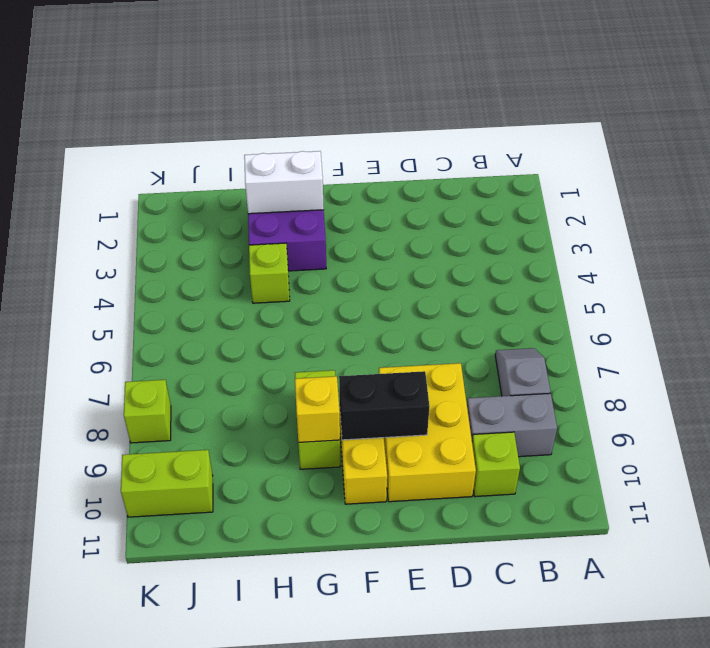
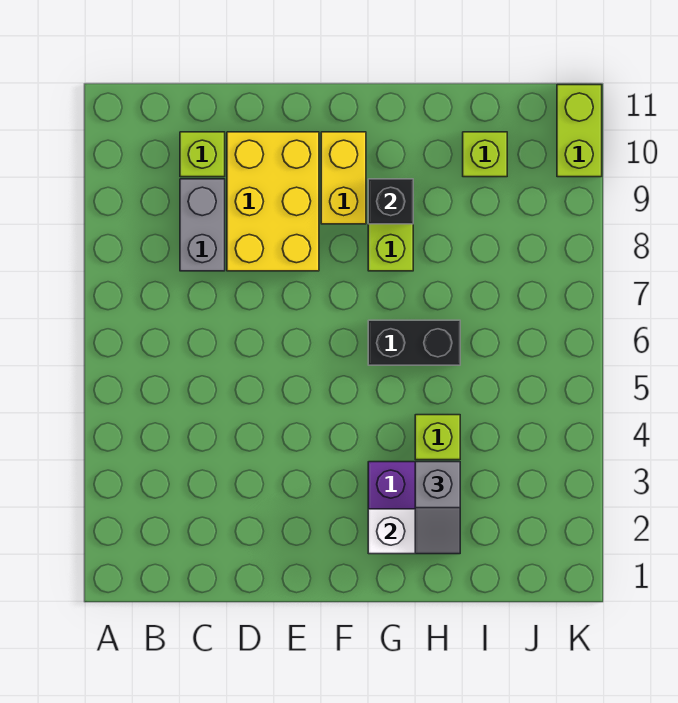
grey slope B7:B8 level 1 top 8 -> grey slope H2:H3 level 3 top 3
grey brick B9:C9 level 1 -> grey brick C8:C9 level 1
black brick E9:F9 level 2 -> black brick G6:H6 level 1
yellow brick G9 level 2 -> black brick G9 level 2
lime brick J10:K10 level 1 -> lime brick K10:K11 level 1
lime brick K8 level 1 -> lime brick I10 level 1

